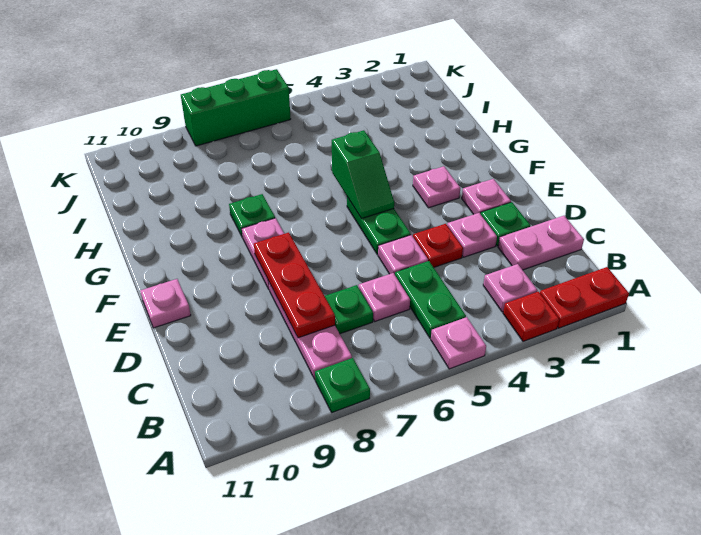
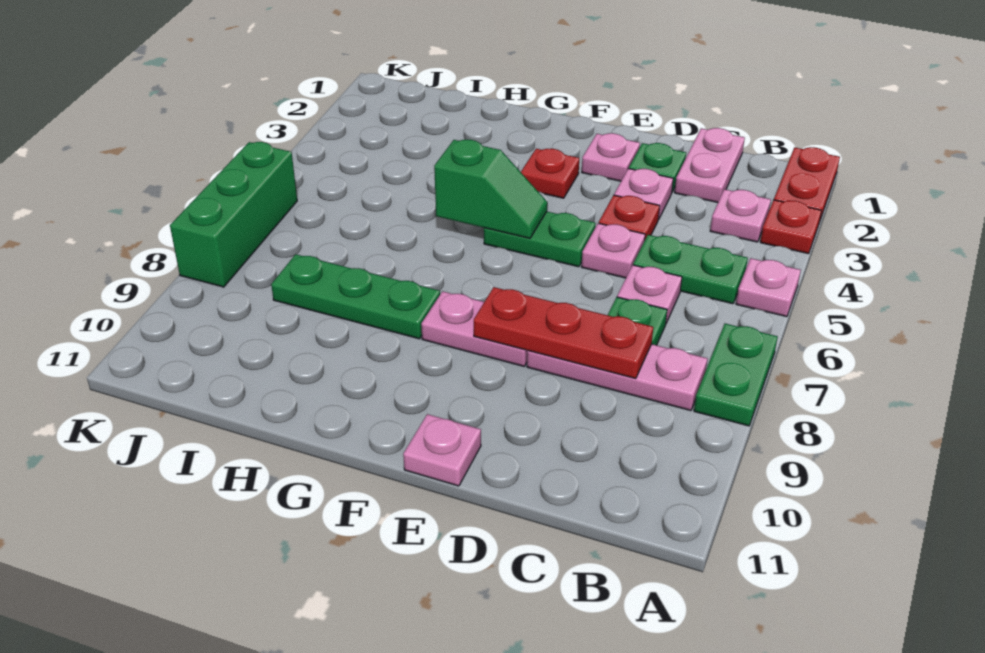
green plate A8 level 1 -> green plate A7:A8 level 1
pink plate F3 level 1 -> red plate F3 level 1
green plate G8 level 1 -> green plate G8:I8 level 1

